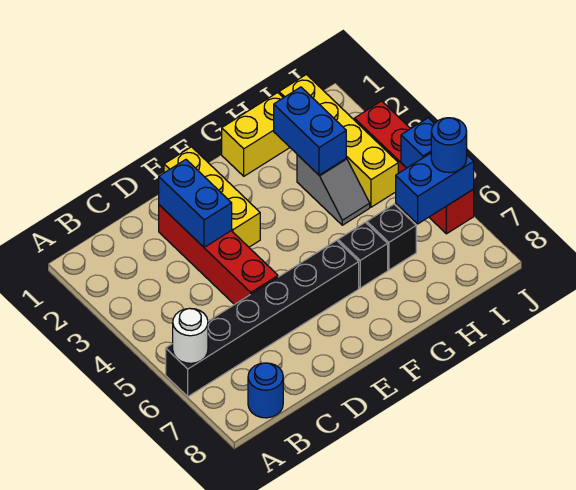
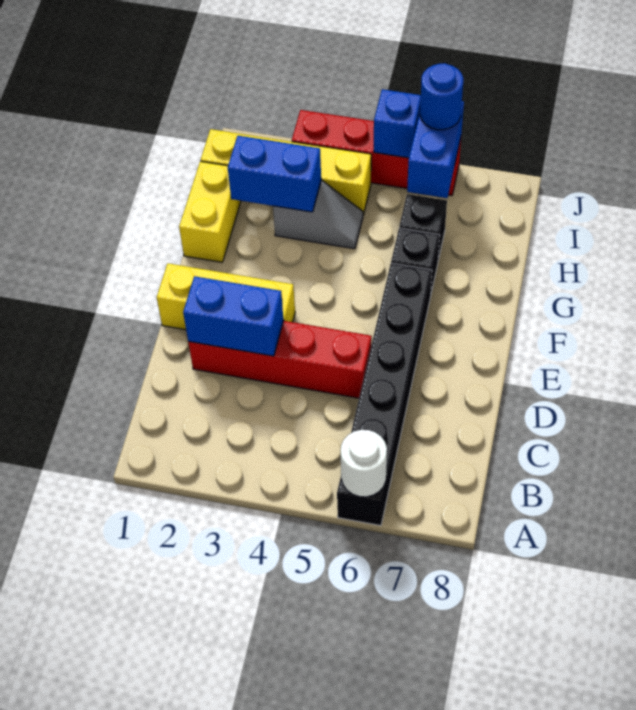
blue round brick B8 level 1 -> none

